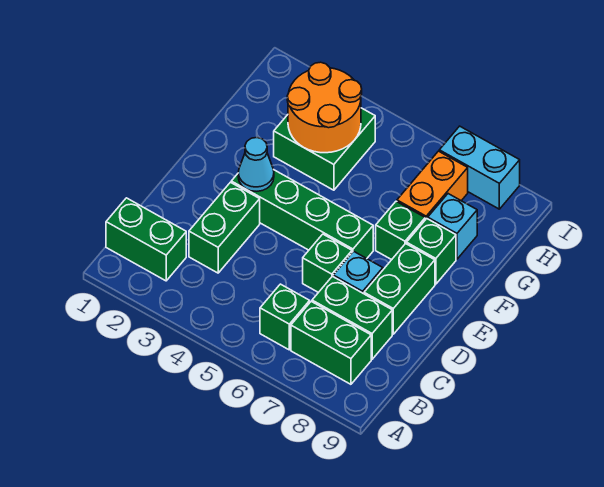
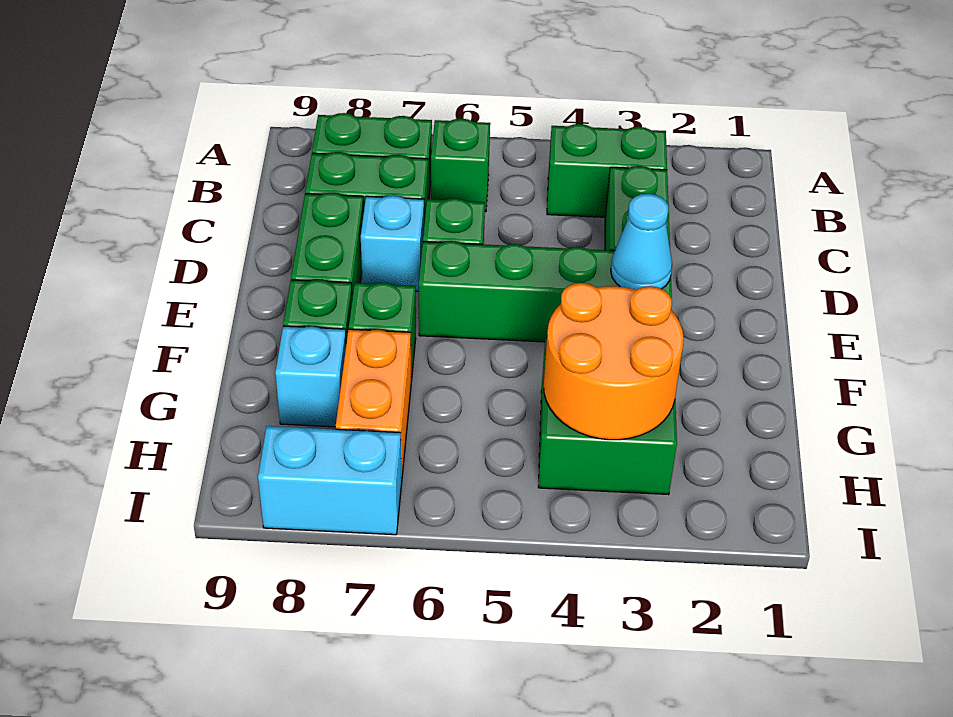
green brick B1:B2 level 1 -> green brick B3:B4 level 1

